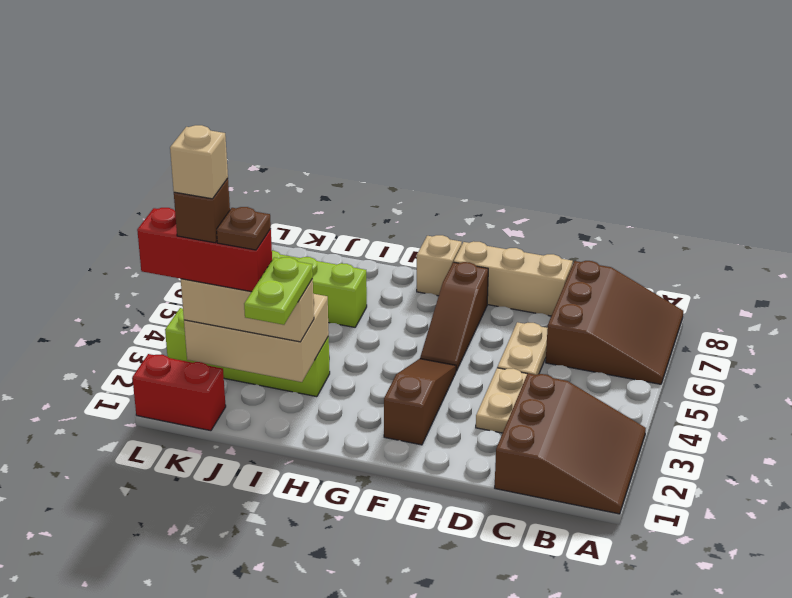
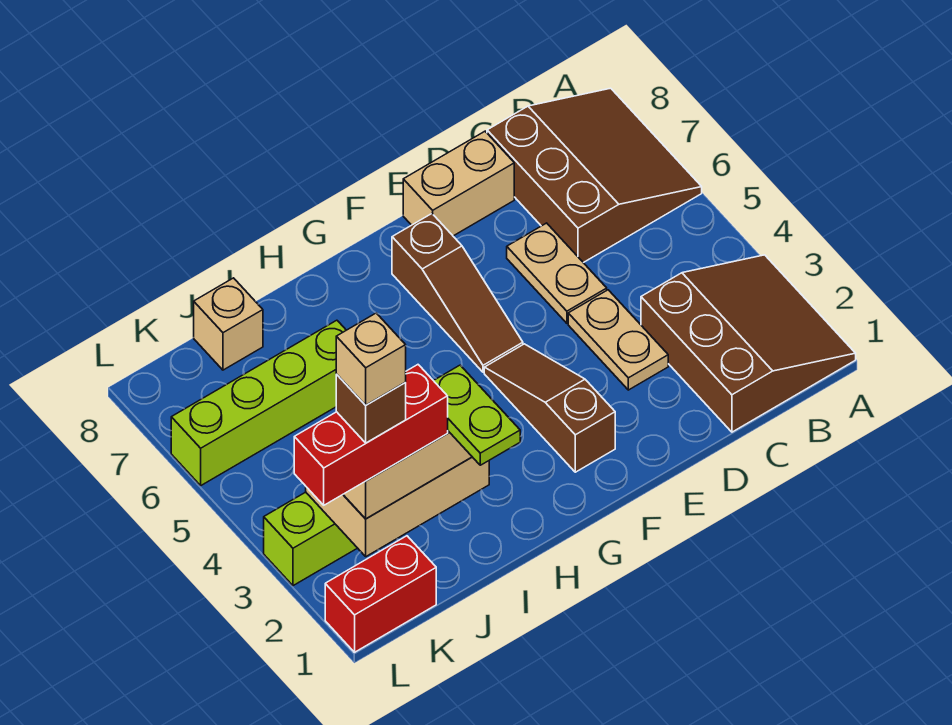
tan brick D8:F8 level 1 -> tan brick D8:E8 level 1
tan brick G8 level 1 -> tan brick J8 level 1
brown plate J2 level 5 -> none

